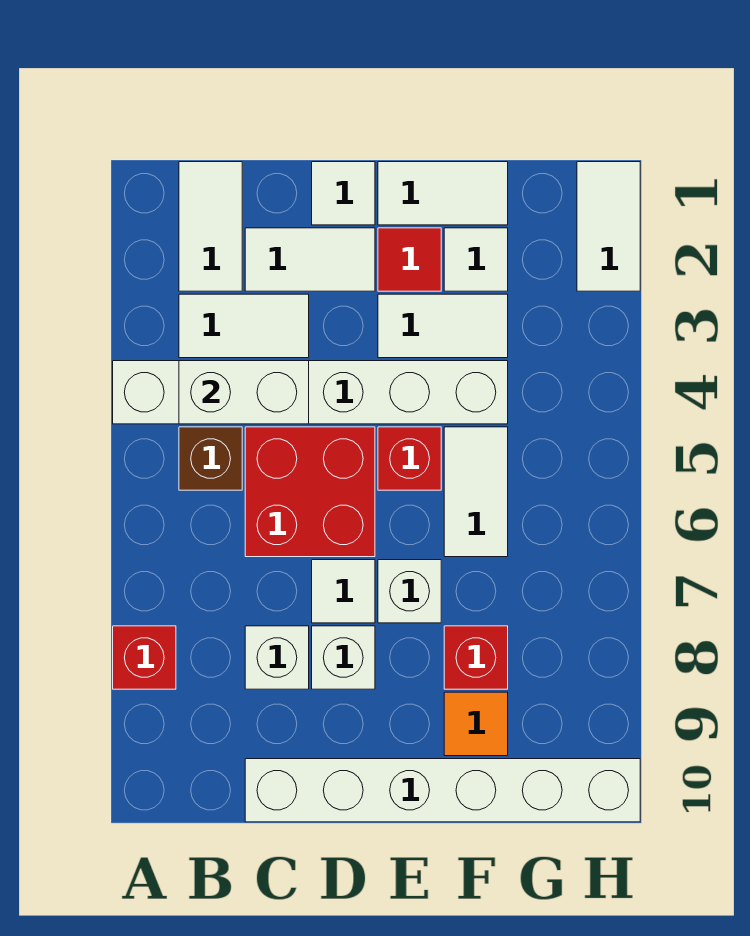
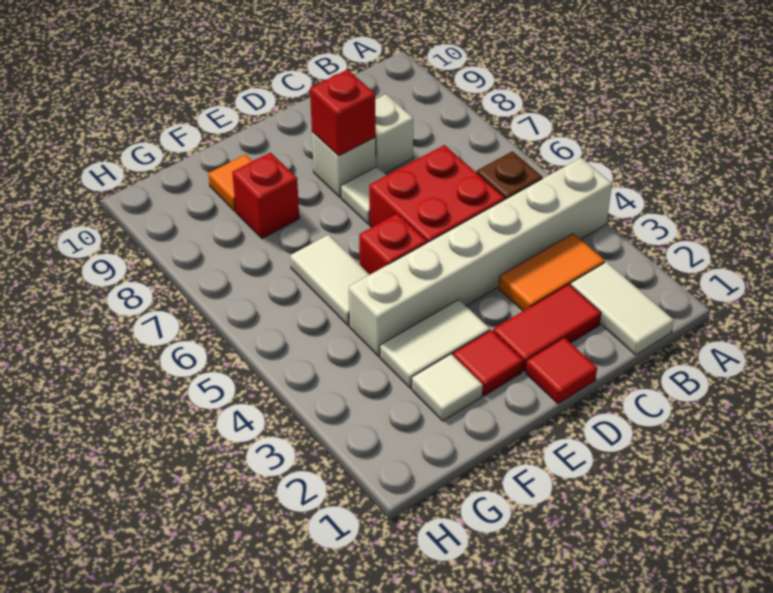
red brick A8 level 1 -> red brick D8 level 2
white tile B3:C3 level 1 -> orange tile B3:C3 level 1
white brick B4:C4 level 2 -> none
white tile C2:D2 level 1 -> red tile C2:D2 level 1
white brick C10:H10 level 1 -> none
white tile D1 level 1 -> red tile D1 level 1
white tile E1:F1 level 1 -> none
white brick E7 level 1 -> none
white tile H1:H2 level 1 -> none

